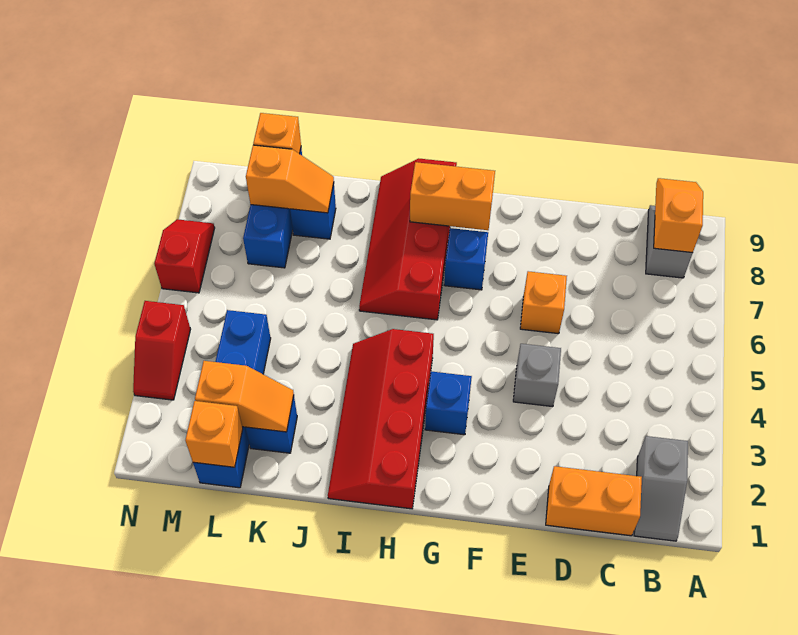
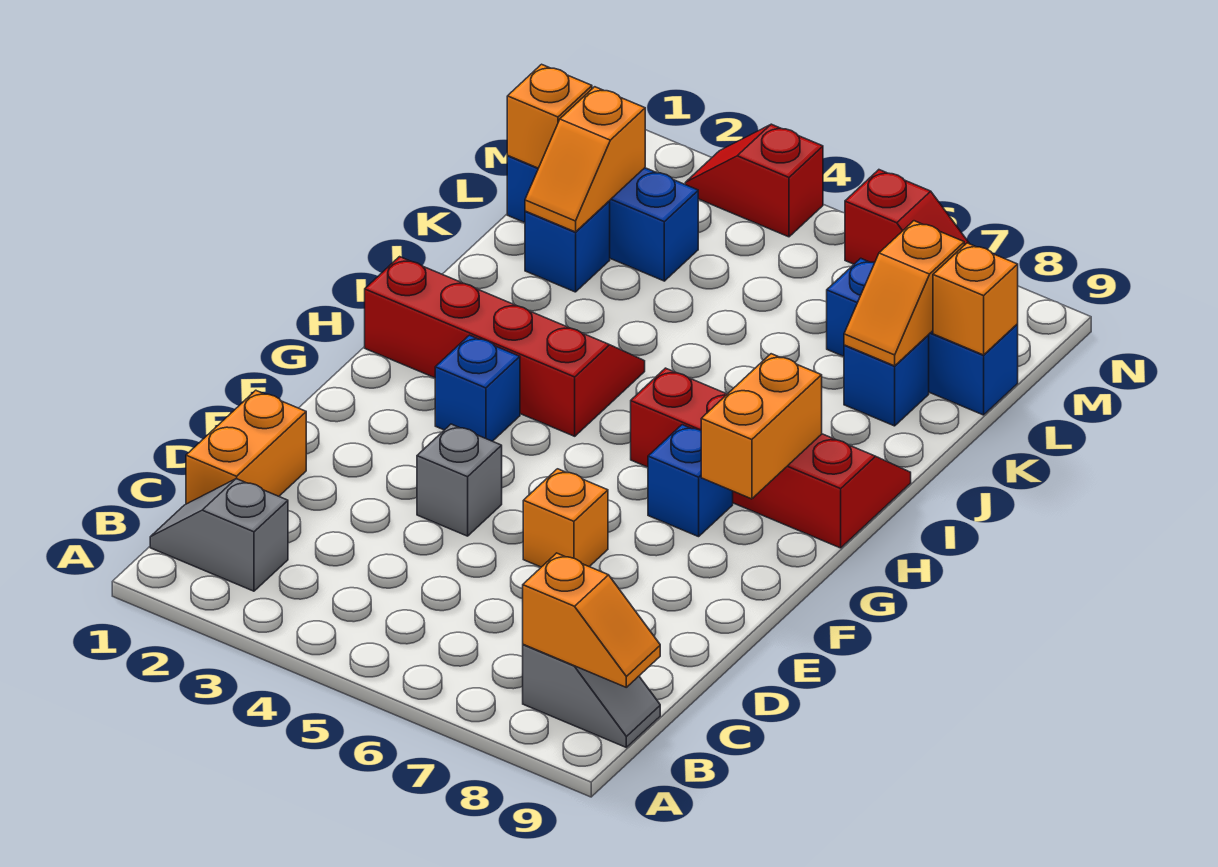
blue brick L1:L4 level 1 -> blue brick L1:L3 level 1

